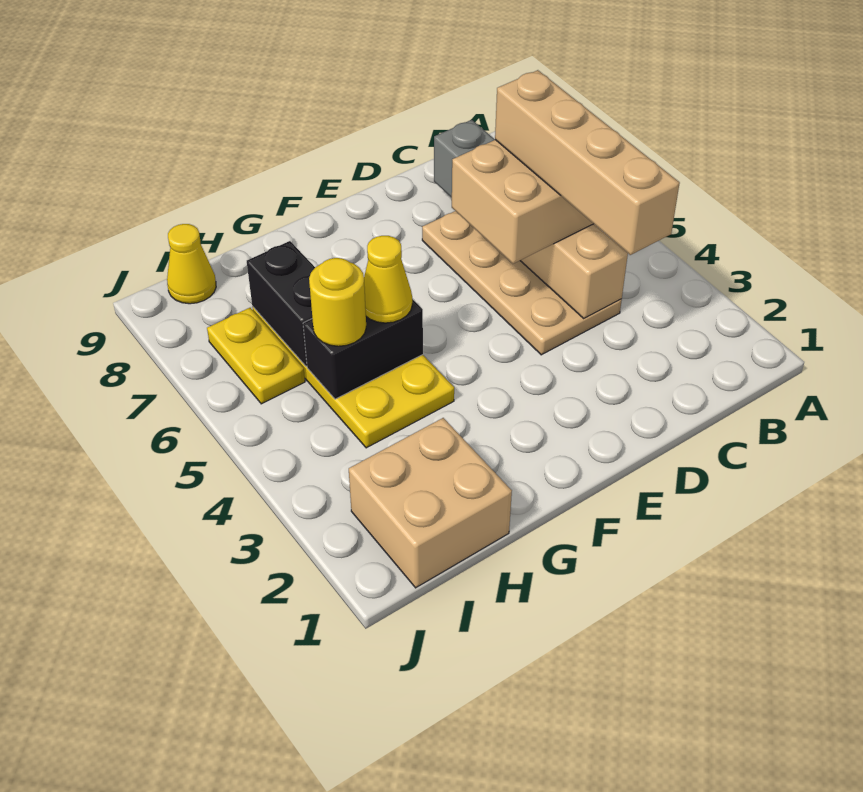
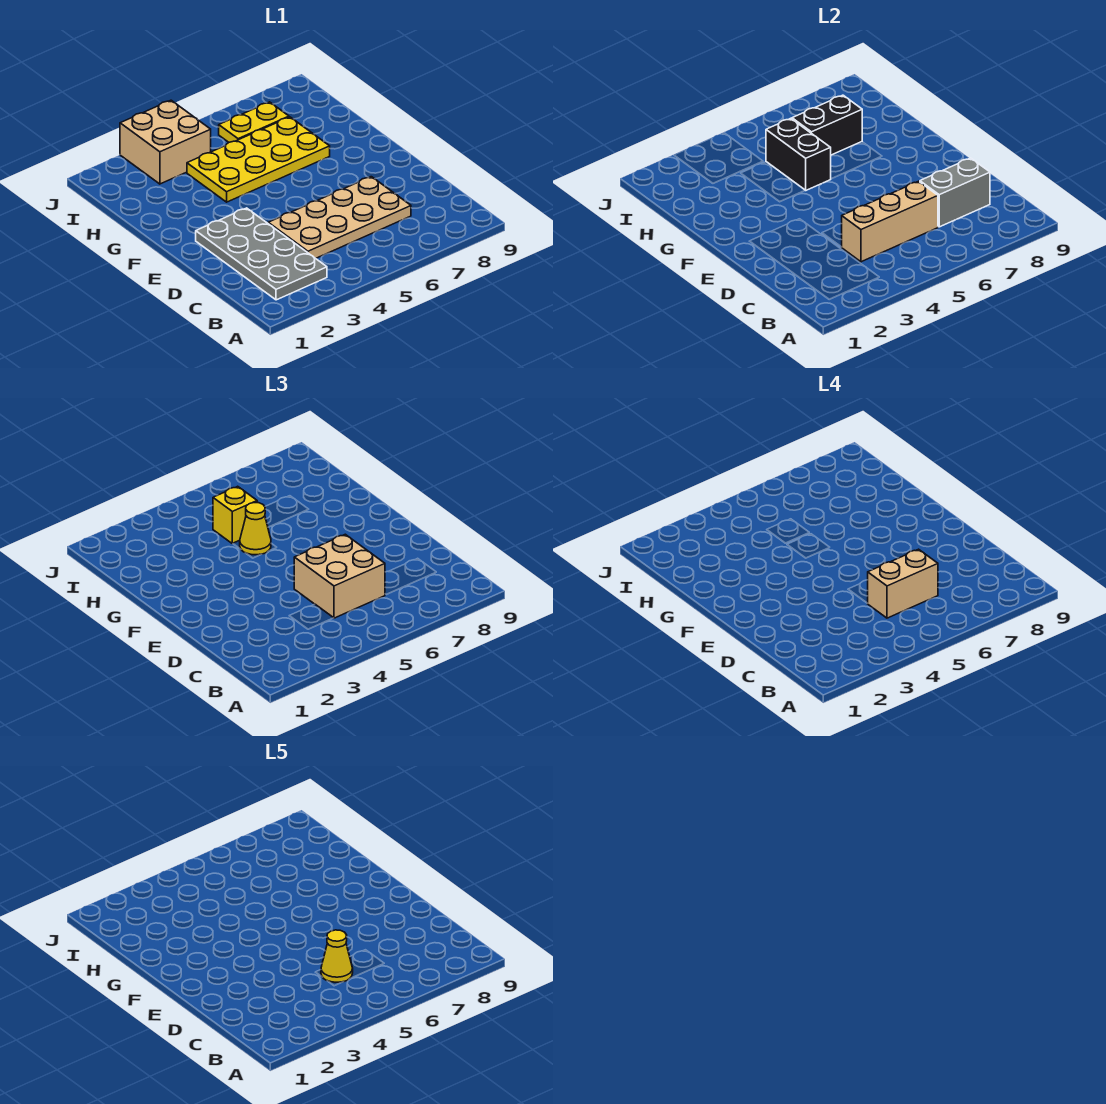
none -> grey plate B2:E3 level 1
tan brick C3:C6 level 4 -> tan brick C5:C6 level 4
tan brick H1:I2 level 1 -> tan brick I3:J4 level 1
yellow round brick H5 level 3 -> yellow brick H5 level 3
yellow cone I9 level 1 -> yellow cone C5 level 5

